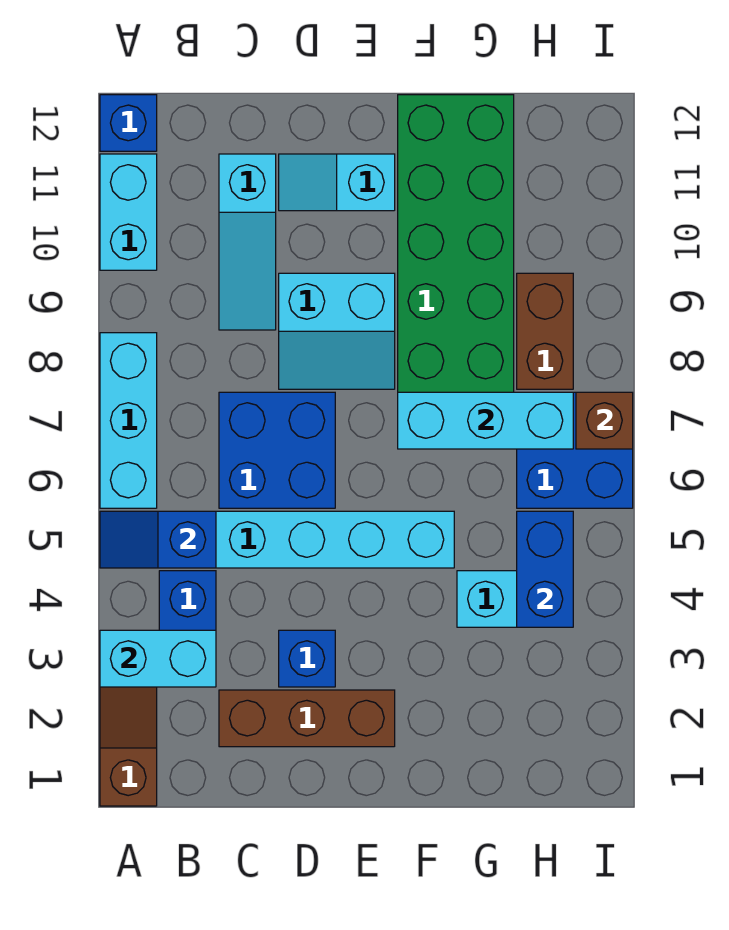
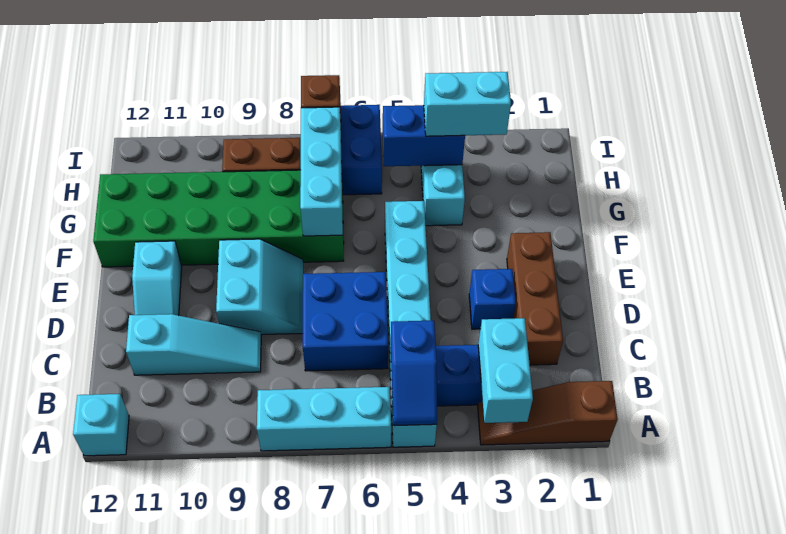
cyan brick A10:A11 level 1 -> cyan brick H3:H4 level 3
blue brick A12 level 1 -> cyan brick A12 level 1

